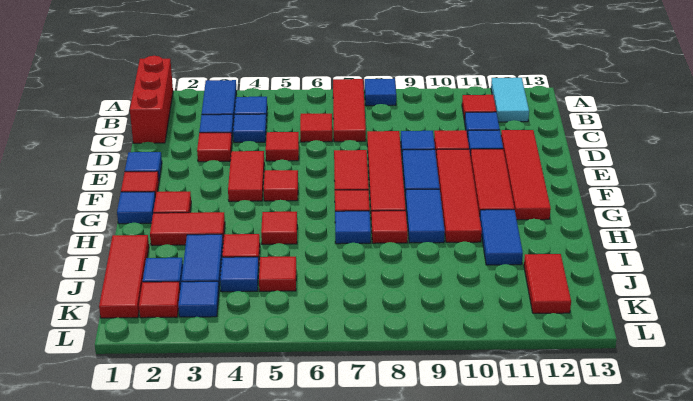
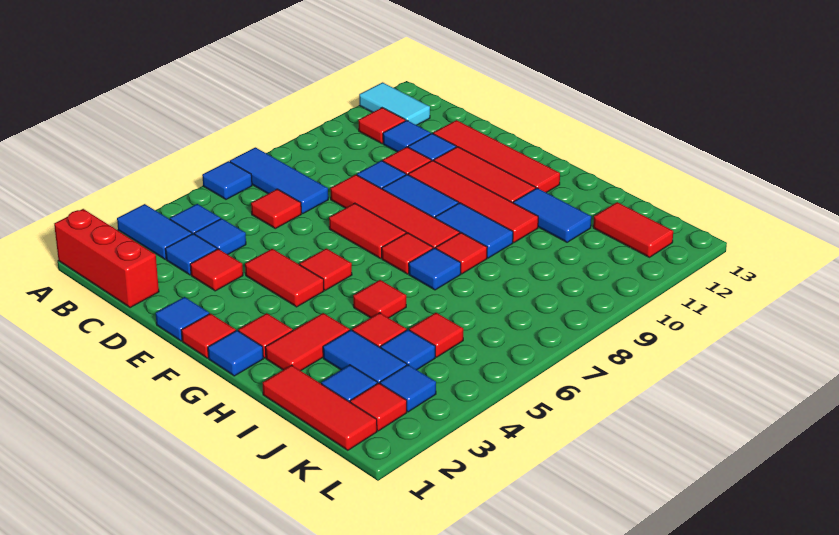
red tile A7:C7 level 1 -> blue tile A7:C7 level 1
blue tile A8 level 1 -> blue tile A6 level 1
red tile D5 level 1 -> none

